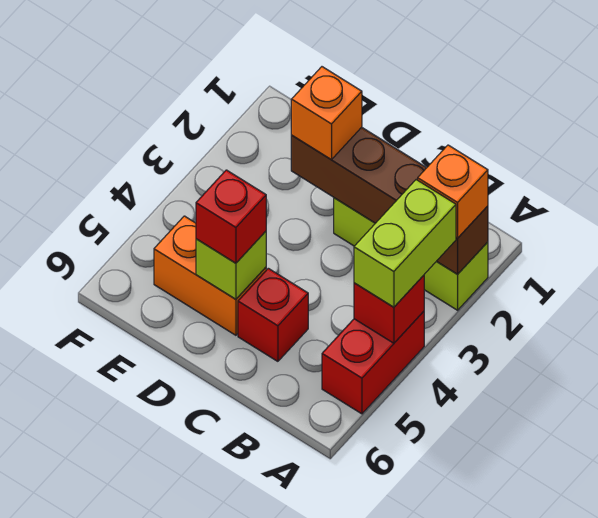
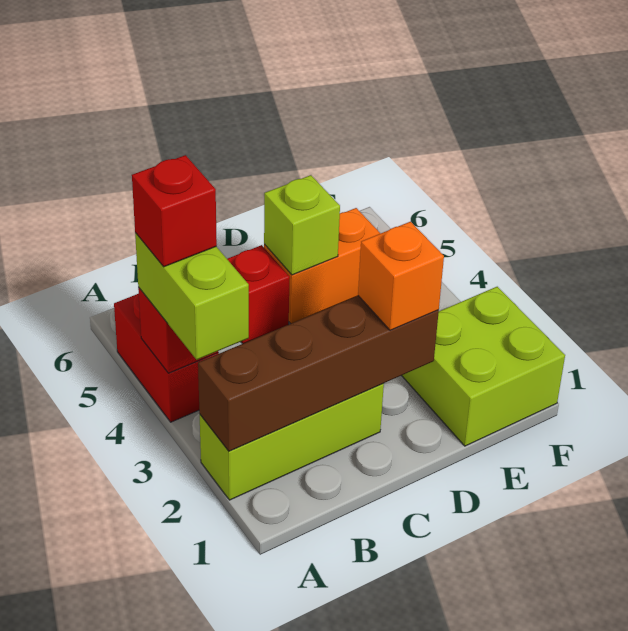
orange brick A2 level 3 -> none
red brick D5 level 3 -> red brick A4 level 4
none -> lime brick E1:F2 level 1

